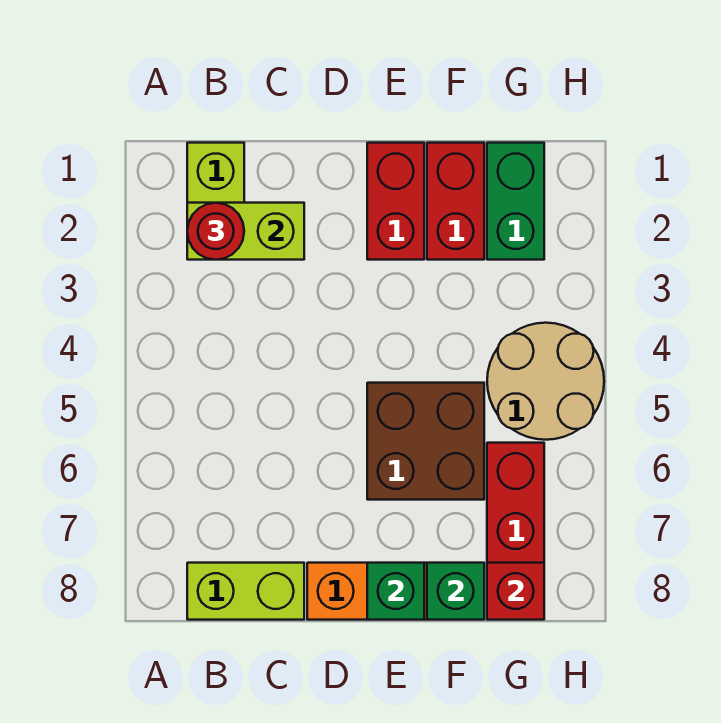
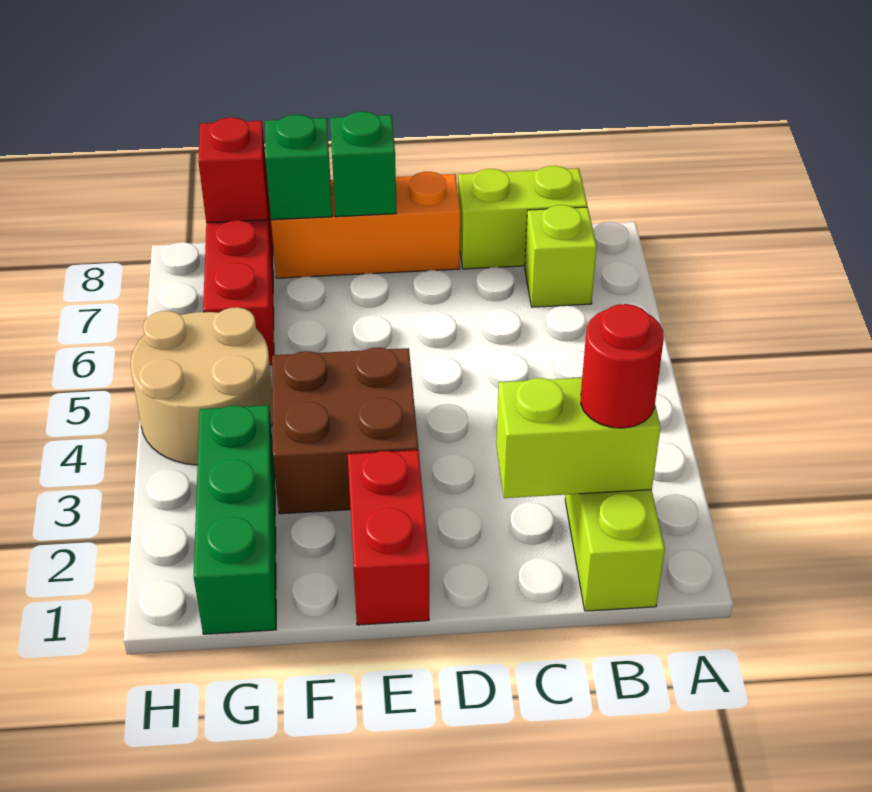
none -> lime brick B7 level 1
brown brick E5:F6 level 1 -> brown brick E3:F4 level 1
red brick F1:F2 level 1 -> none
green brick G1:G2 level 1 -> green brick G1:G3 level 1

